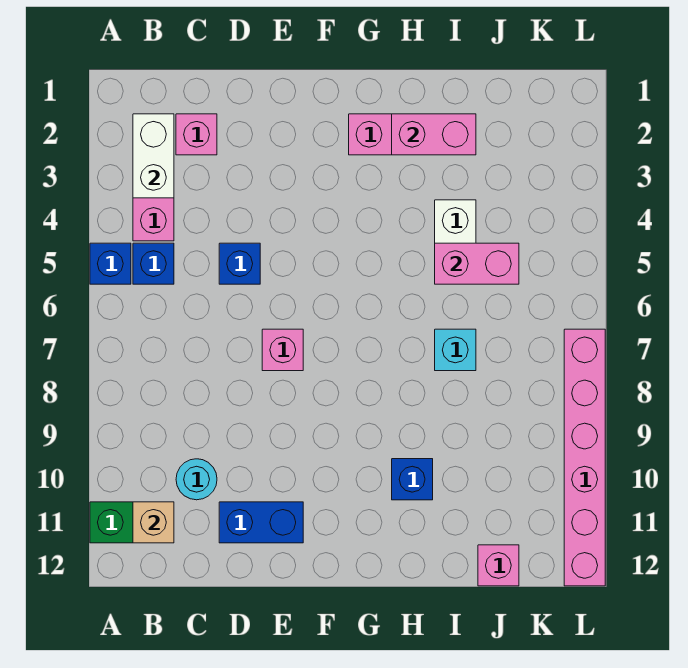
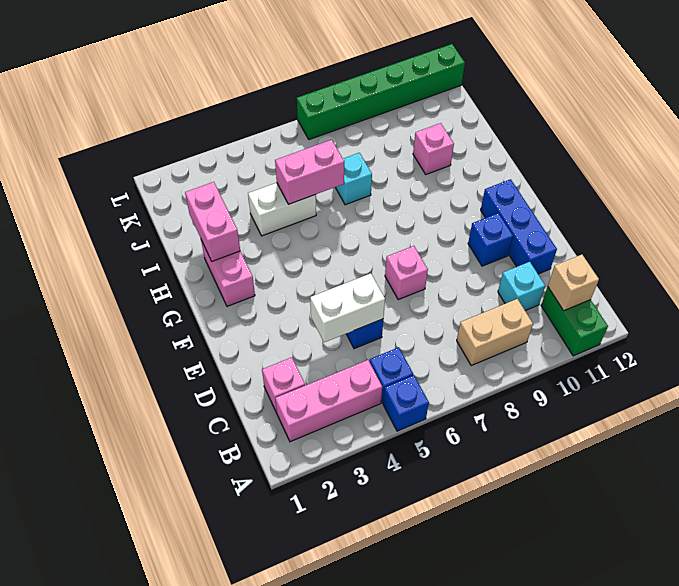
white brick B2:B3 level 2 -> white brick D4:D5 level 2
none -> tan brick B8:B9 level 1
cyan round brick C10 level 1 -> cyan brick C10 level 1
blue brick D11:E11 level 1 -> blue brick D11:F11 level 1
blue brick H10 level 1 -> blue brick E10 level 1
pink brick I5:J5 level 2 -> pink brick I5:I6 level 2
pink brick J12 level 1 -> pink brick I10 level 1
pink brick L7:L12 level 1 -> green brick L7:L12 level 1

